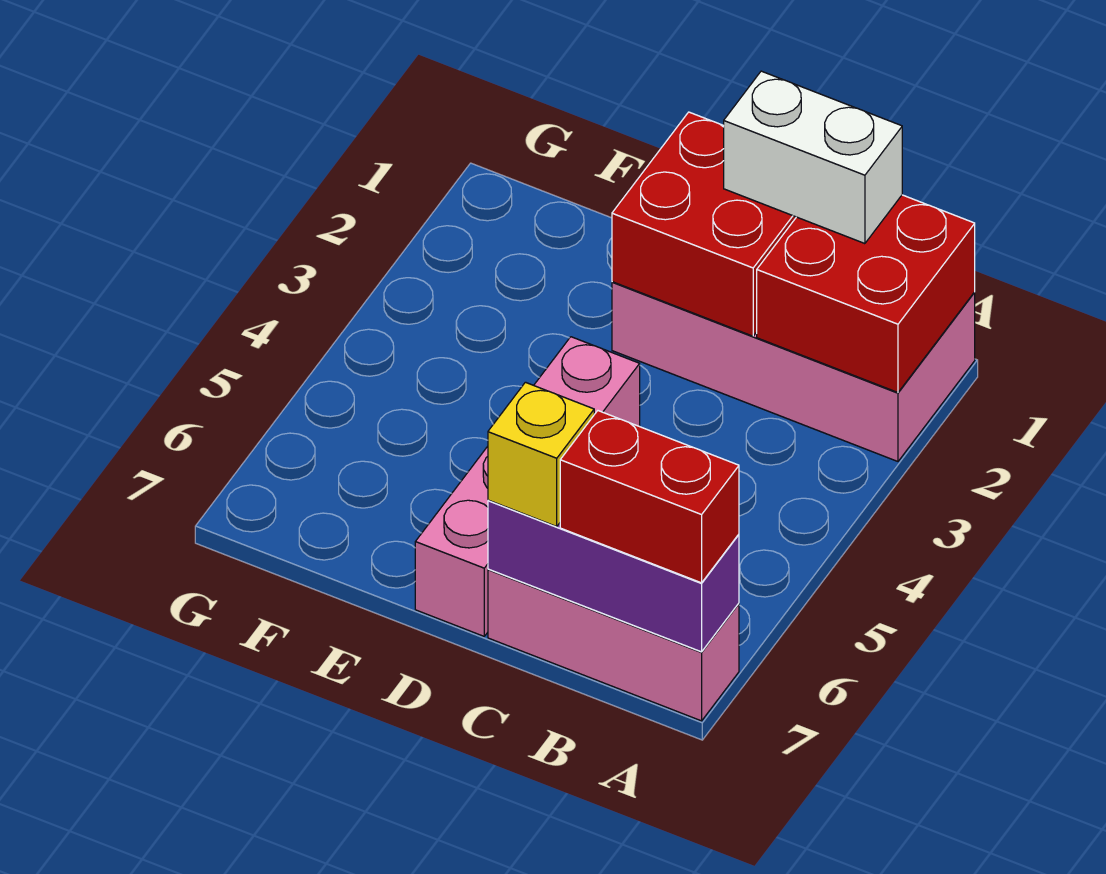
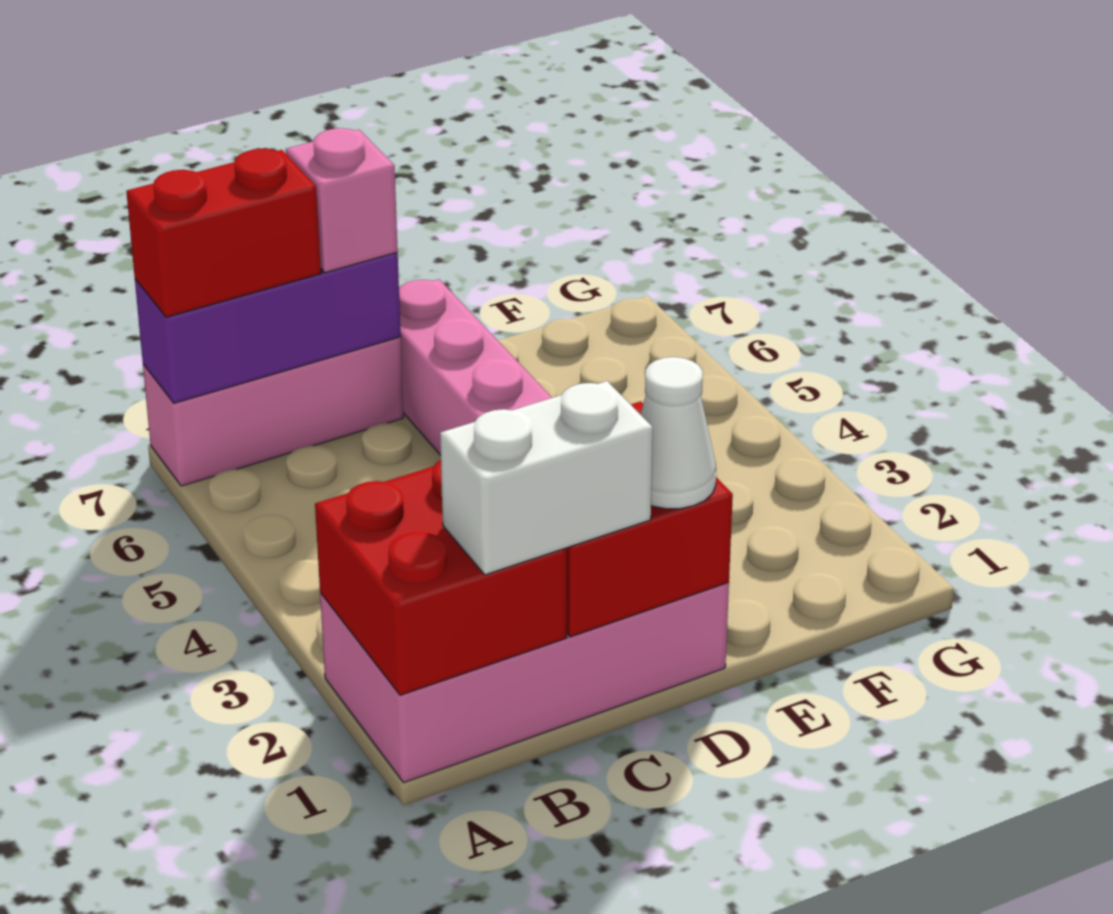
yellow brick C7 level 3 -> pink brick C7 level 3
none -> white cone D1 level 3

